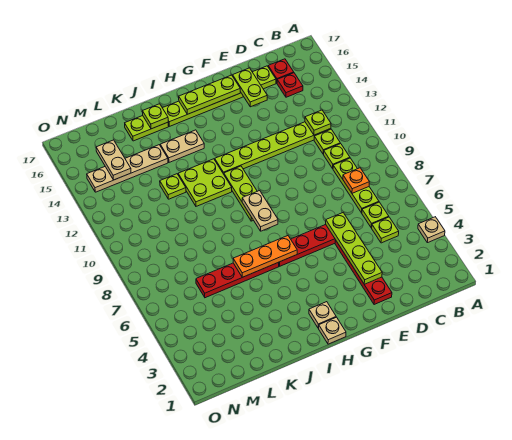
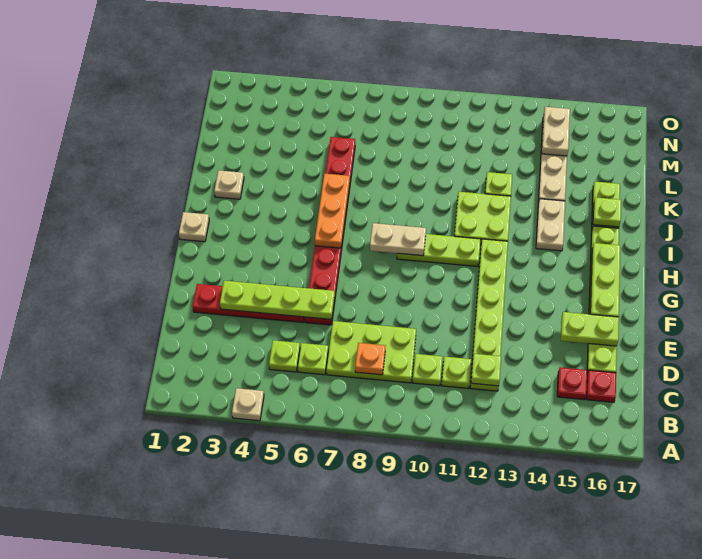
lime plate C7:C9 level 1 -> lime plate C7:D9 level 1
tan plate H2 level 1 -> tan plate J2 level 1
tan plate M14:M15 level 2 -> tan plate M14:N14 level 2

